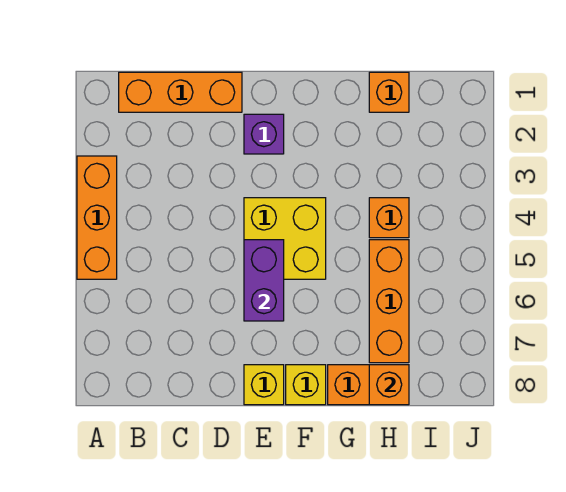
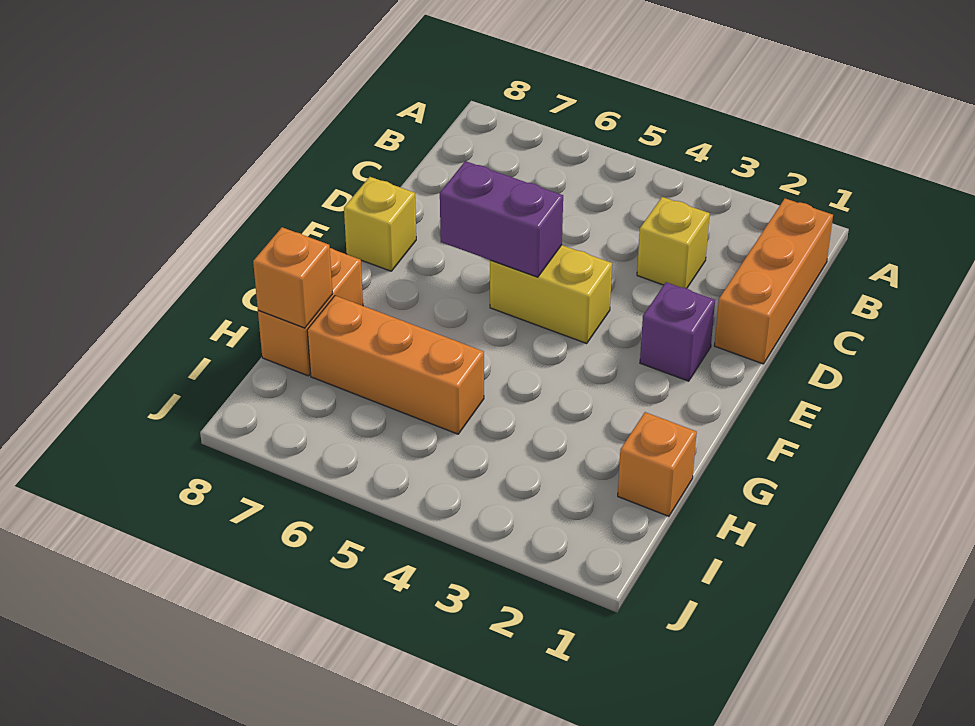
orange brick A3:A5 level 1 -> none
yellow brick E4:F5 level 1 -> yellow brick E4:E5 level 1
yellow brick F8 level 1 -> yellow brick C3 level 1
orange brick H4 level 1 -> none

